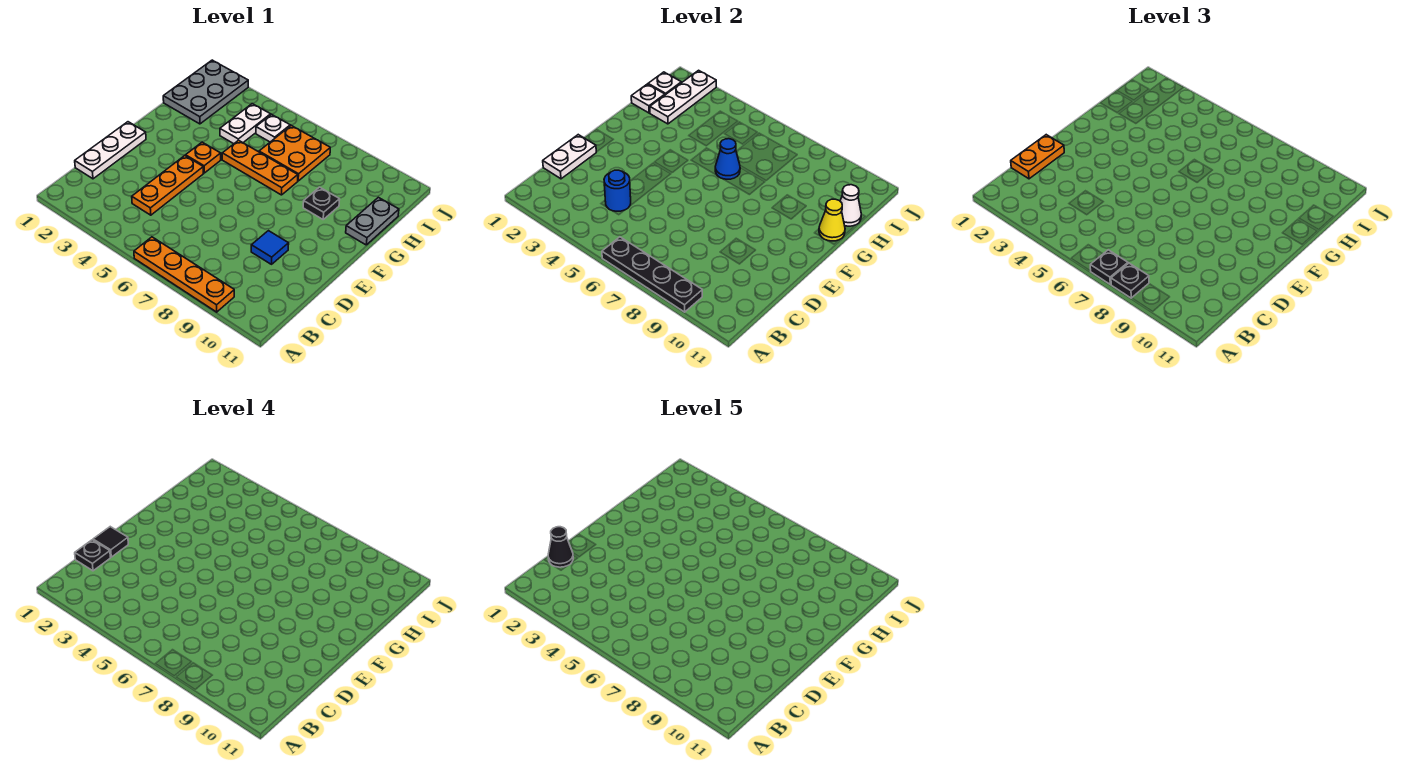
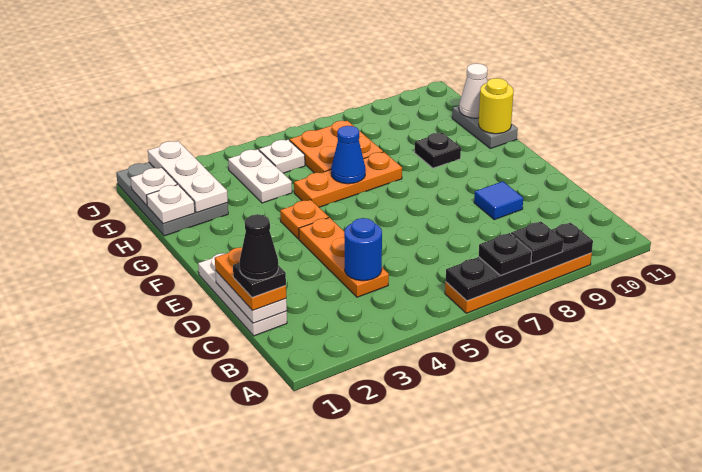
black tile D1 level 4 -> none
yellow cone G11 level 2 -> yellow round brick G11 level 2

